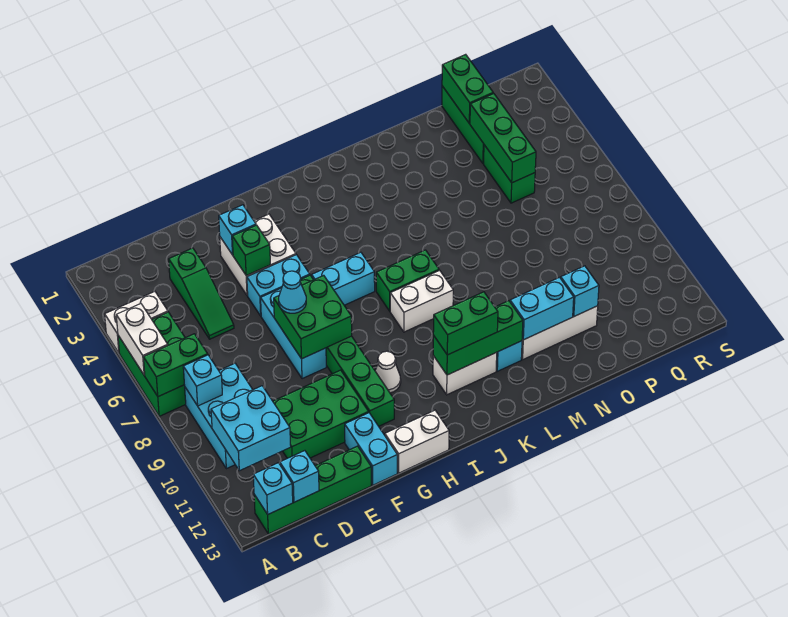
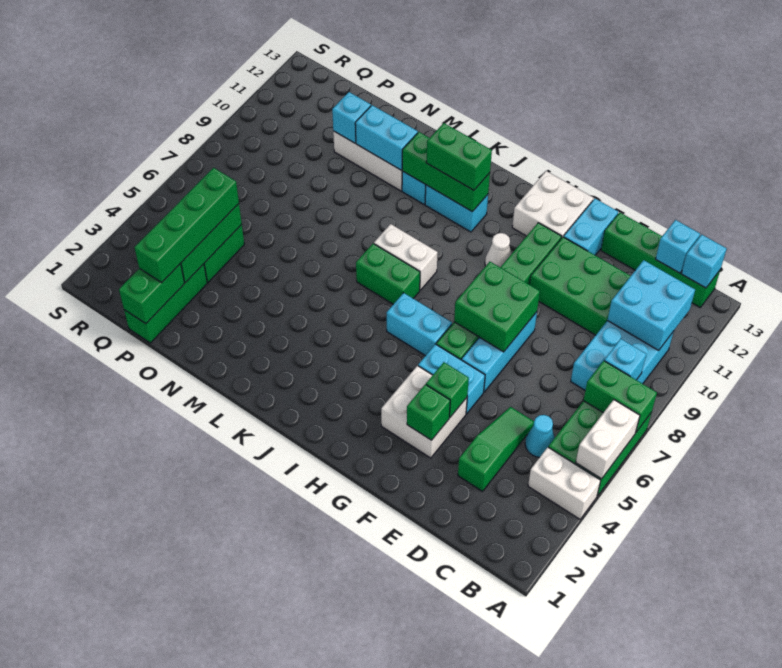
cyan brick F3 level 2 -> green brick F3 level 2
cyan cone F7 level 3 -> cyan cone C5 level 1
white brick G13:H13 level 1 -> white brick G12:H13 level 1
white brick J11:K11 level 1 -> cyan brick J11:K11 level 1
none -> green brick P2:P5 level 3

